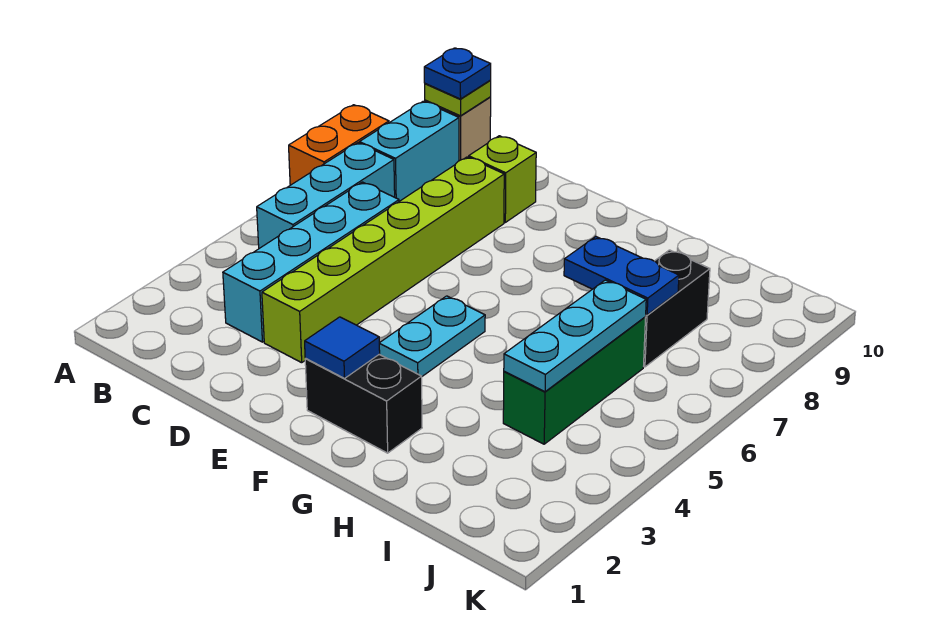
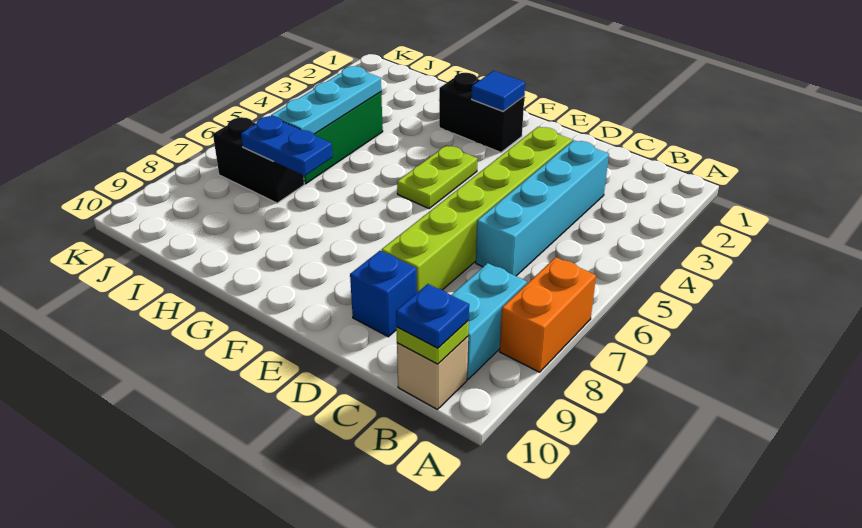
cyan brick B5:B7 level 1 -> none
lime brick D9 level 1 -> blue brick D9 level 1
cyan plate F4:F5 level 1 -> lime plate F4:F5 level 1
black brick I7:I8 level 1 -> black brick I7:J7 level 1

